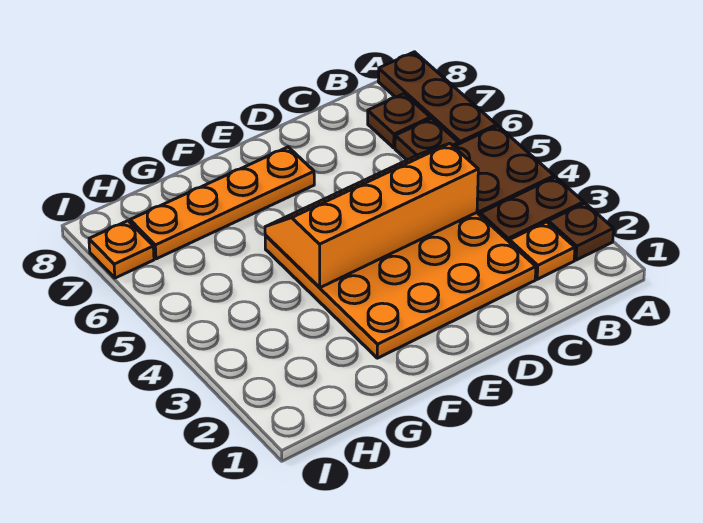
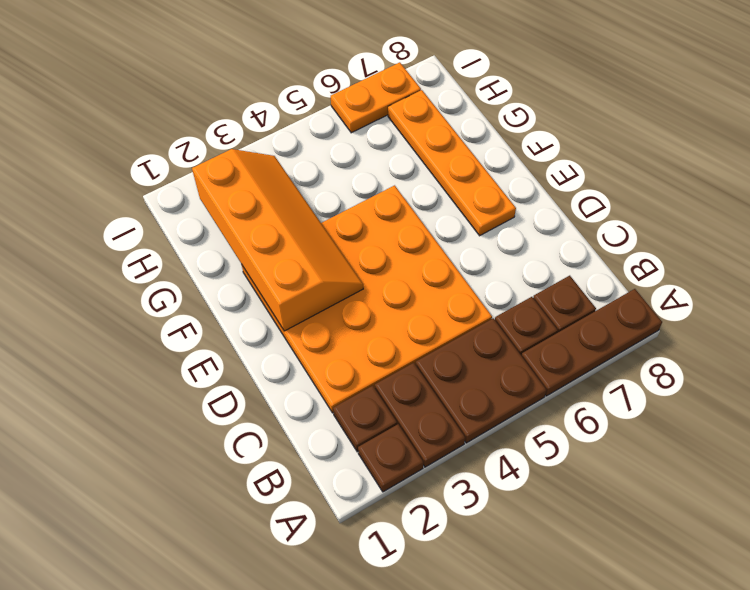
orange plate B2 level 1 -> brown plate B2 level 1
orange slope C4:F5 level 2 top 4 -> orange slope E2:H3 level 2 top 2
orange plate I7 level 1 -> orange plate I6:I7 level 1

